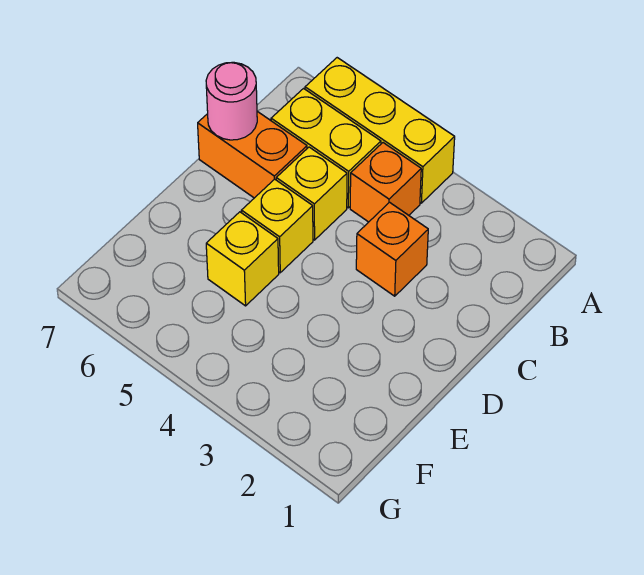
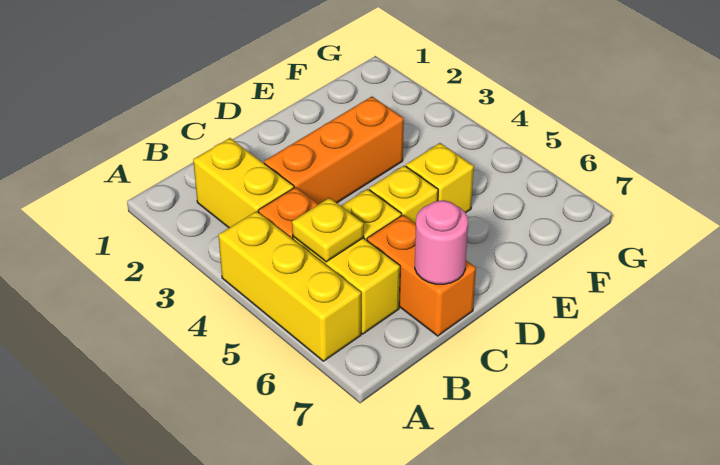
none -> yellow brick B2:B3 level 1
none -> yellow plate B5 level 2
orange brick C3 level 1 -> orange brick C3:E3 level 1

